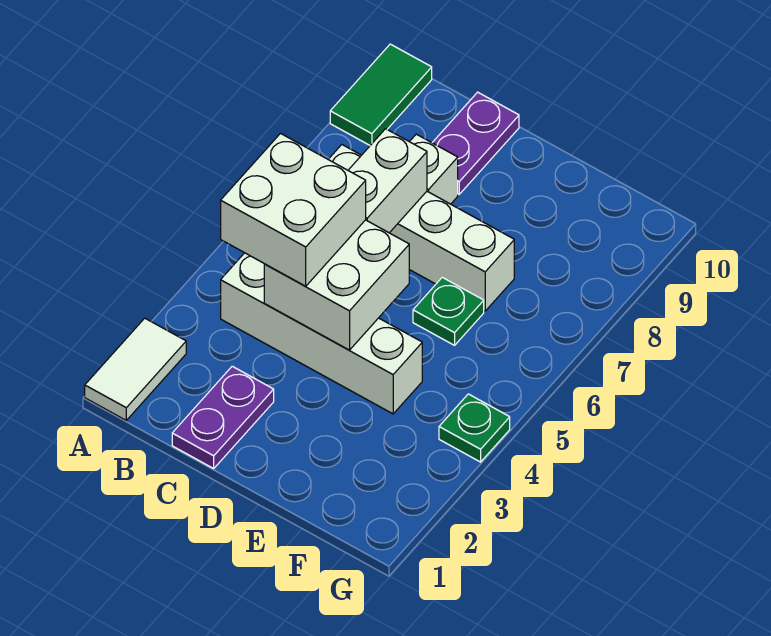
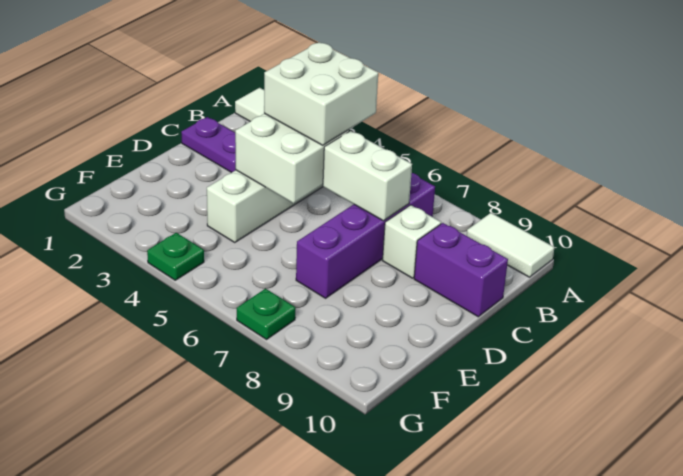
green tile A9:A10 level 1 -> white tile A9:A10 level 1
white brick B7:E7 level 1 -> purple brick B7:E7 level 1
purple plate C9:C10 level 1 -> purple brick C9:C10 level 1
green plate E6 level 1 -> green plate G7 level 1

